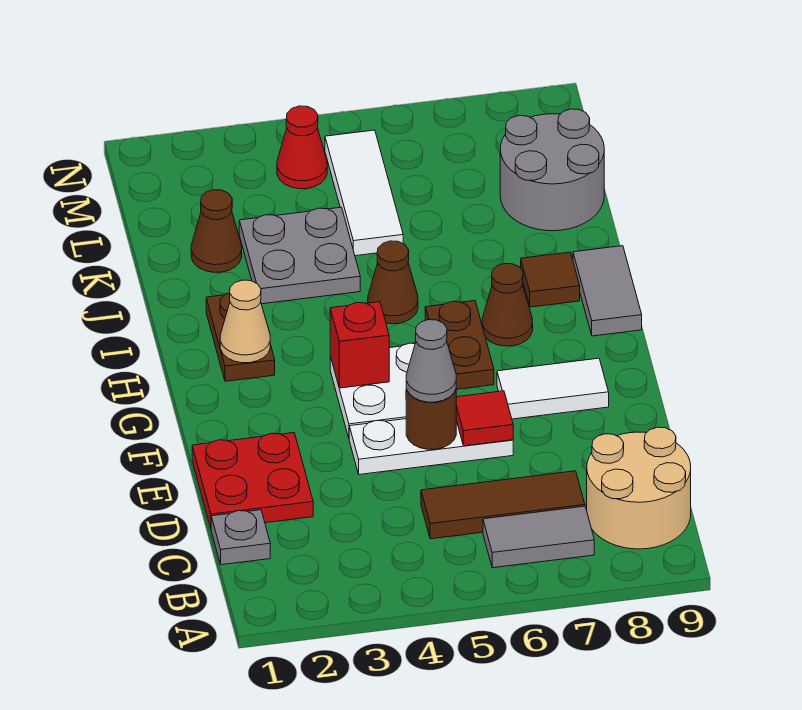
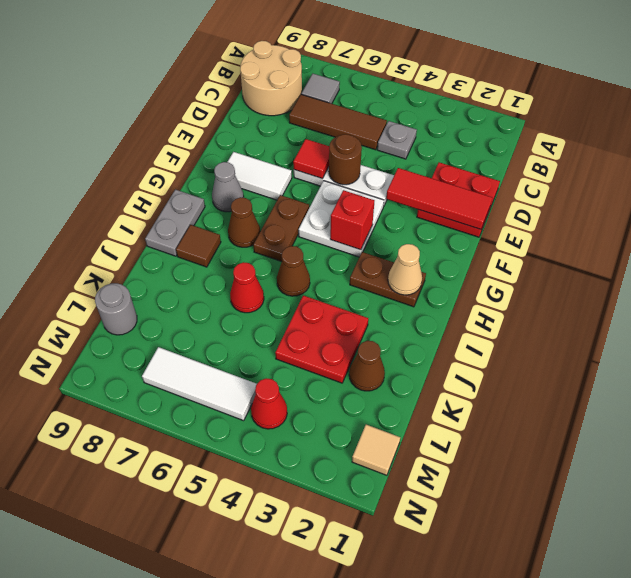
grey tile B6:B7 level 1 -> grey tile B7 level 1
grey plate C1 level 1 -> grey plate C4 level 1
none -> red tile E1:E3 level 2
grey cone E5 level 3 -> grey cone G8 level 1
brown plate H2:I2 level 1 -> brown plate H2:H3 level 1
grey tile H9:I9 level 1 -> grey plate H9:I9 level 1
grey plate J3:K4 level 1 -> red plate J3:K4 level 1
none -> red cone J6 level 1
white tile K5:M5 level 1 -> white tile M5:M7 level 1
grey round brick K8:L9 level 1 -> grey round brick L9 level 1
none -> tan tile M1 level 1

